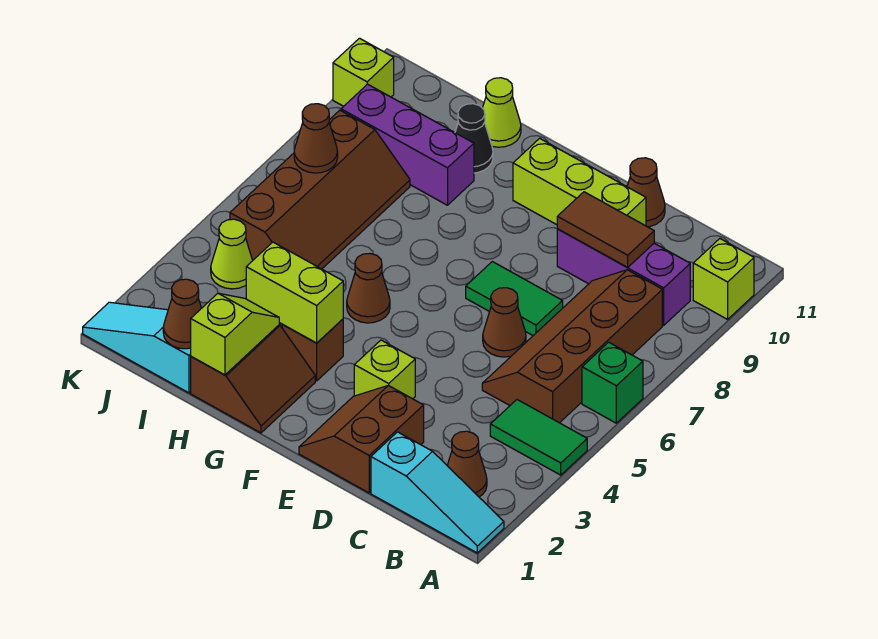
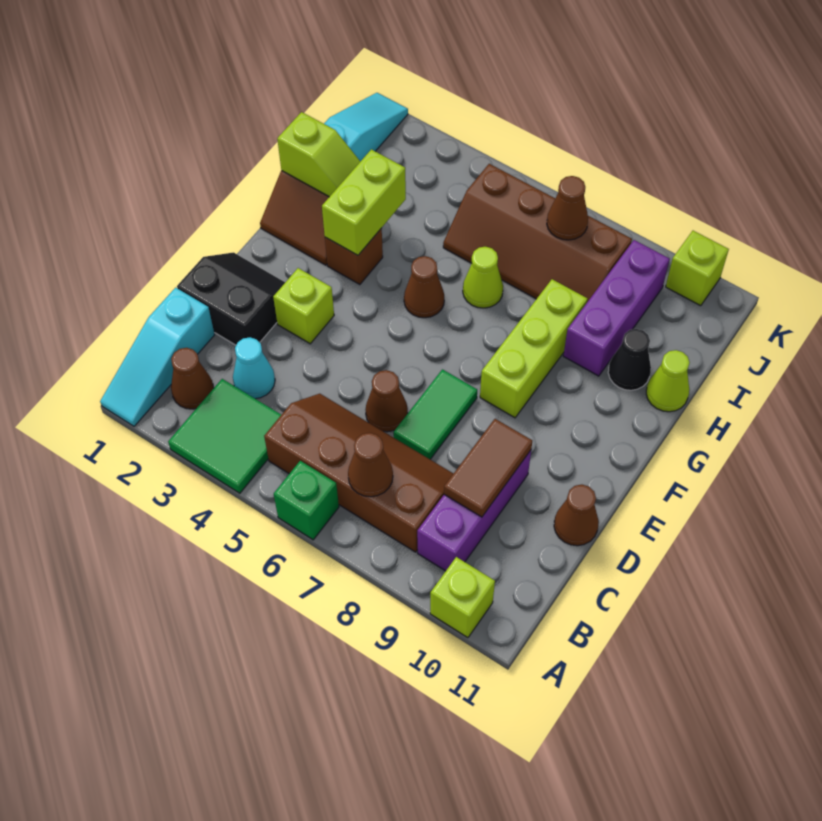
green tile A4:B4 level 1 -> green tile A3:B4 level 1
none -> cyan cone C3 level 1
brown slope D1:E2 level 1 top D -> black slope D1:E2 level 1 top D
lime brick D10:F10 level 1 -> lime brick F8:H8 level 1
brown cone I1 level 2 -> brown cone B7 level 2
lime cone J4 level 1 -> lime cone H6 level 1

